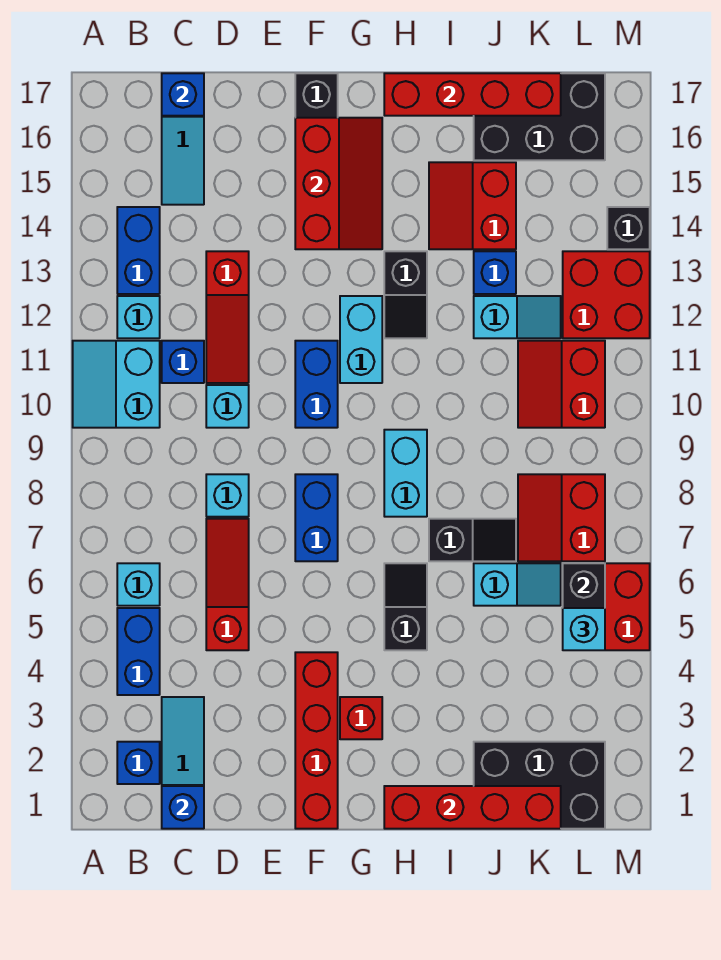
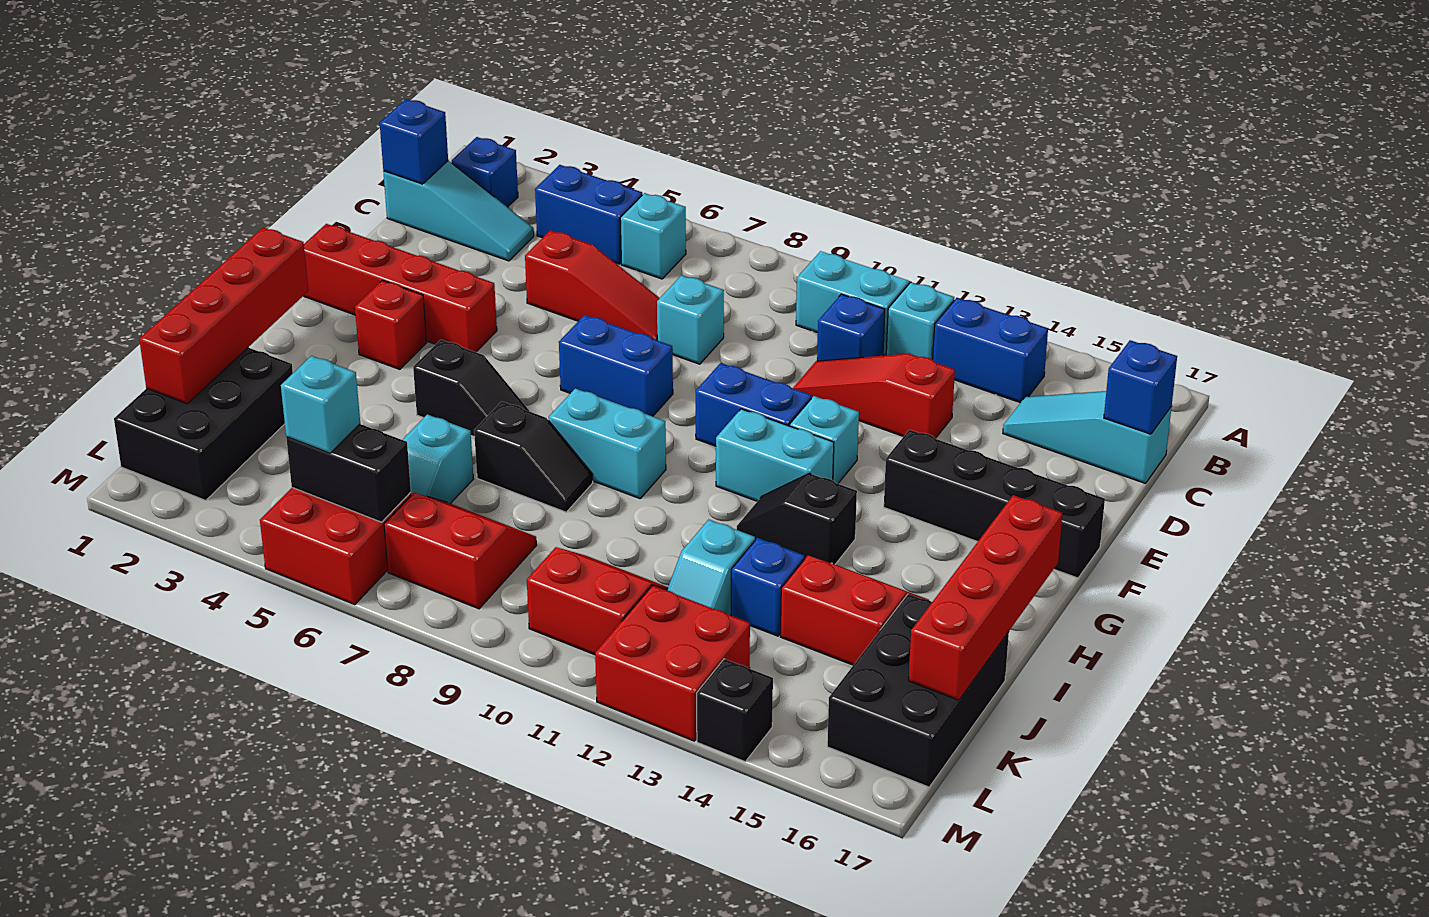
cyan brick D10 level 1 -> cyan brick F12 level 1
red slope F14:G16 level 2 top F -> none
black slope I7:J7 level 1 top I -> black slope I7:I8 level 1 top 7

